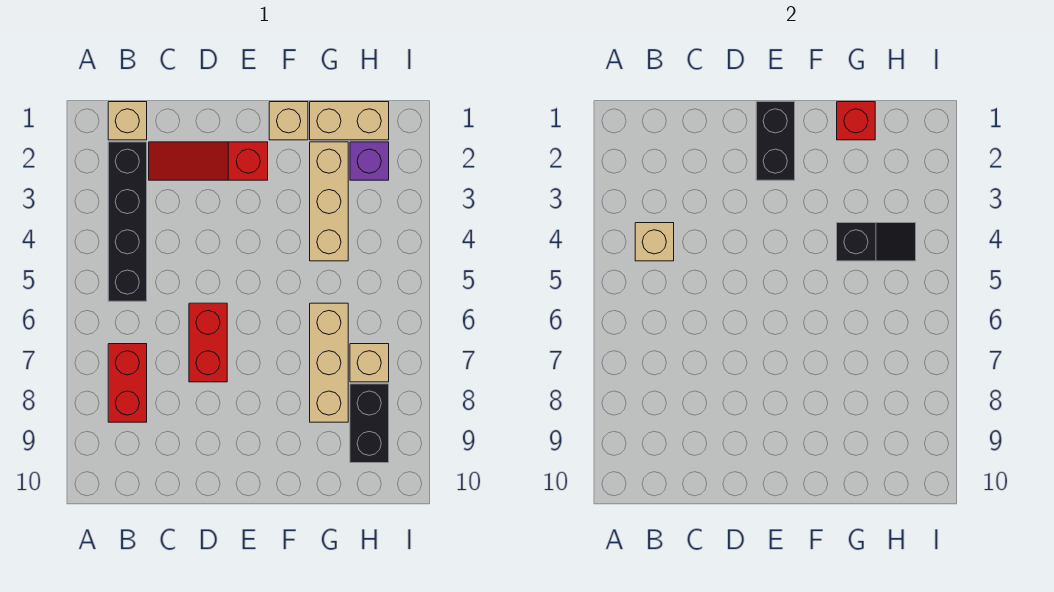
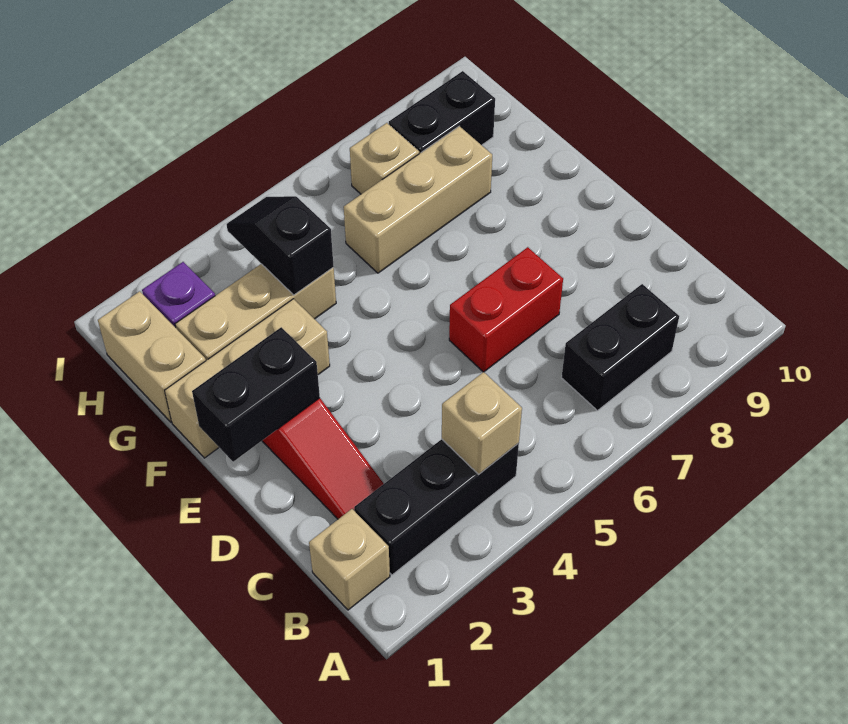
black brick B2:B5 level 1 -> black brick B2:B4 level 1
red brick B7:B8 level 1 -> black brick B7:B8 level 1
tan brick F1 level 1 -> tan brick F1:F3 level 1
red brick G1 level 2 -> none

